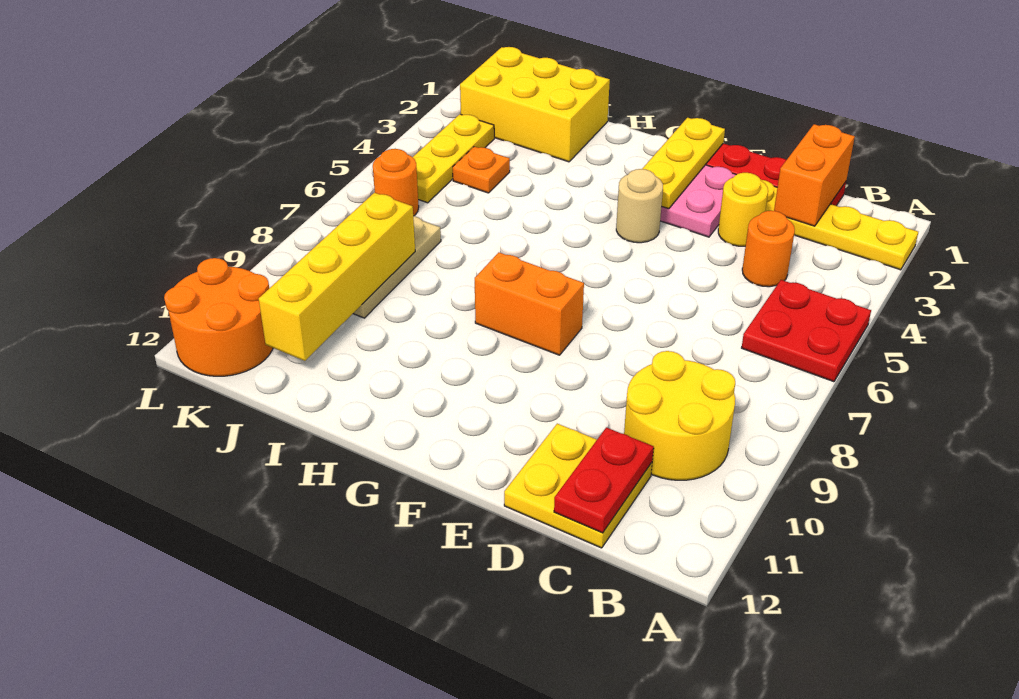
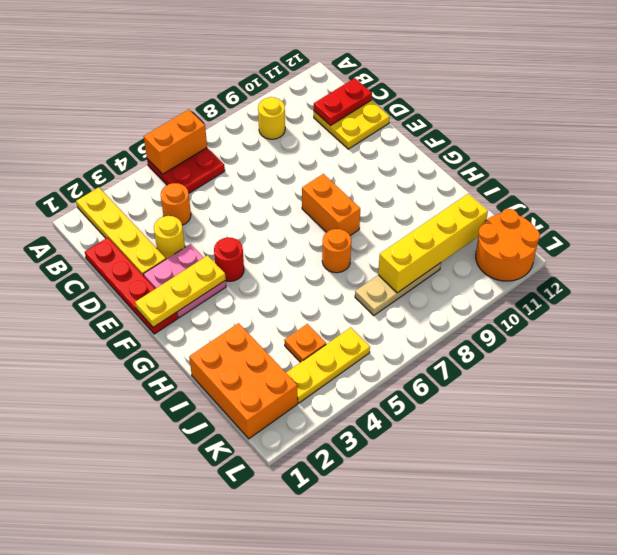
yellow round brick B9:C10 level 1 -> yellow round brick B9 level 1
orange brick C1:C2 level 2 -> orange brick A5:A6 level 2
tan round brick F4 level 1 -> red round brick F4 level 1
yellow brick I1:K2 level 1 -> orange brick I1:K2 level 1
orange round brick K6 level 1 -> orange round brick H7 level 1

